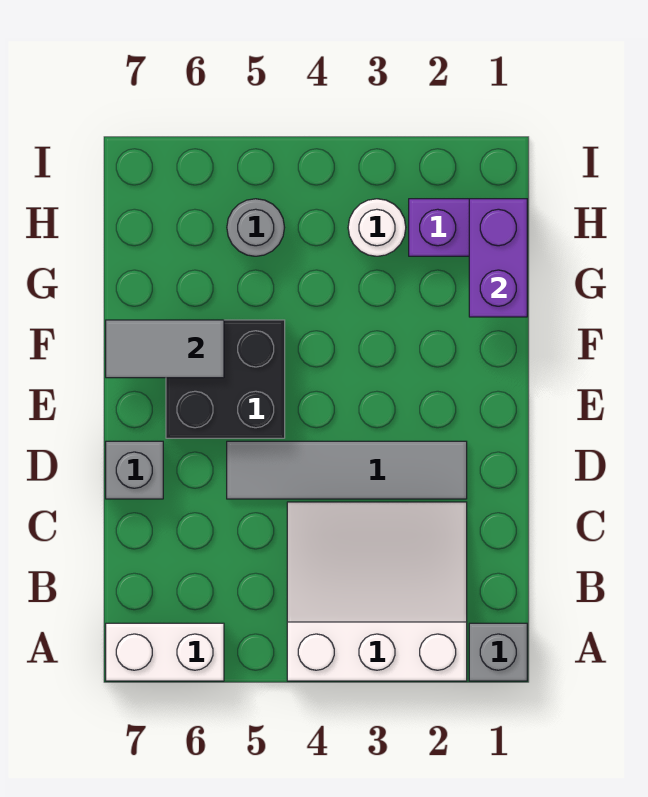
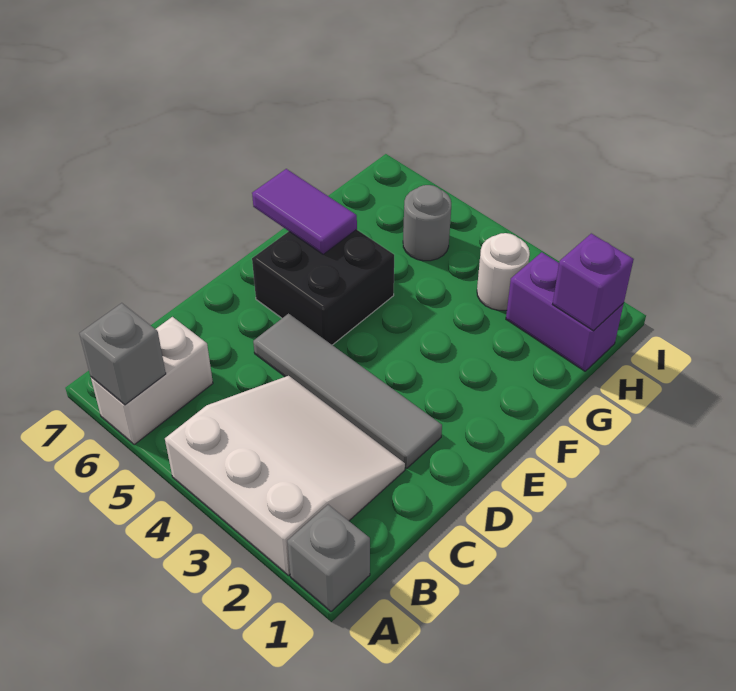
white brick A6:A7 level 1 -> white brick A6:B6 level 1
grey brick D7 level 1 -> grey brick A6 level 2
grey tile F6:F7 level 2 -> purple tile F6:F7 level 2
purple brick G1:H1 level 2 -> purple brick H1 level 2

